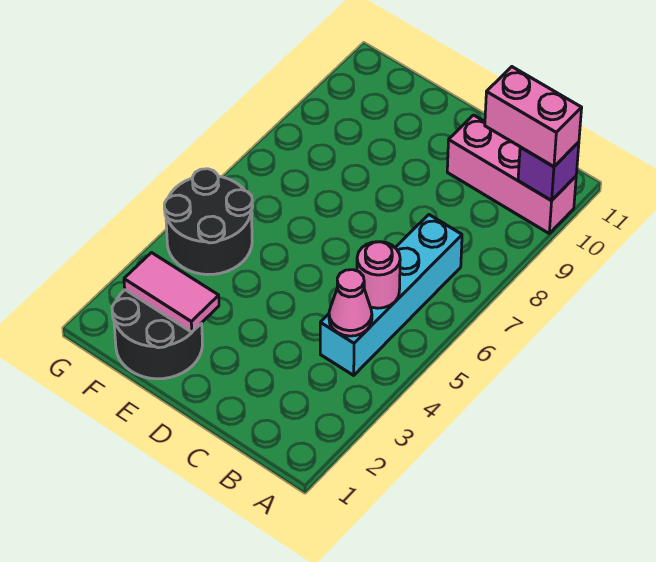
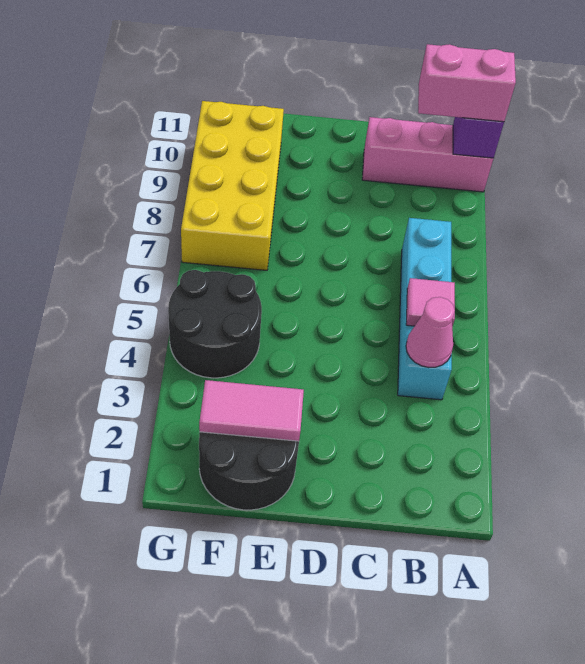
pink round brick B5 level 2 -> pink tile B5 level 2
none -> yellow brick F7:G10 level 1

